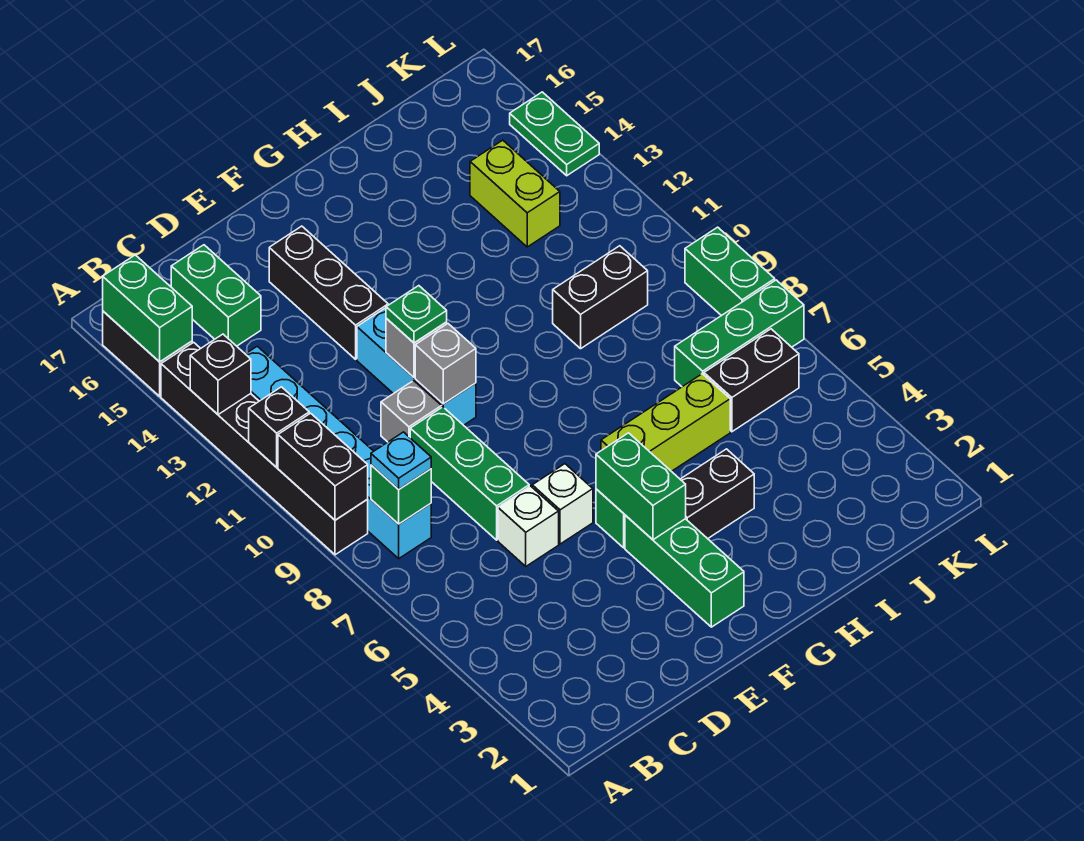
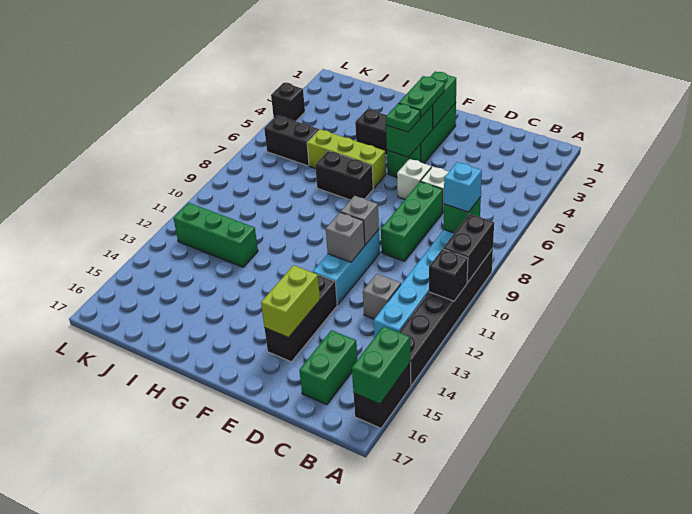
black brick A13 level 2 -> black brick L4 level 1
cyan plate B8 level 3 -> cyan brick B8 level 3
grey brick D10 level 1 -> grey brick C12 level 1
green plate E11 level 3 -> green plate F5 level 3
black brick I10:J10 level 1 -> black brick G7:H7 level 1
green brick J7:L7 level 1 -> green brick I12:K12 level 1
lime brick J13:J14 level 1 -> lime brick E14:E15 level 2
green brick L8:L9 level 1 -> green brick F2:F3 level 2
green plate L14:L15 level 1 -> green plate F3:F4 level 3

